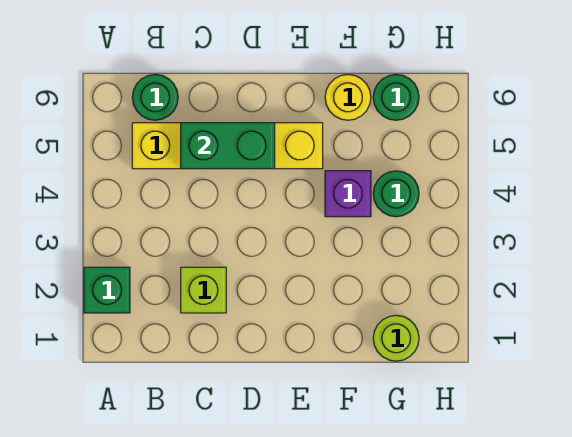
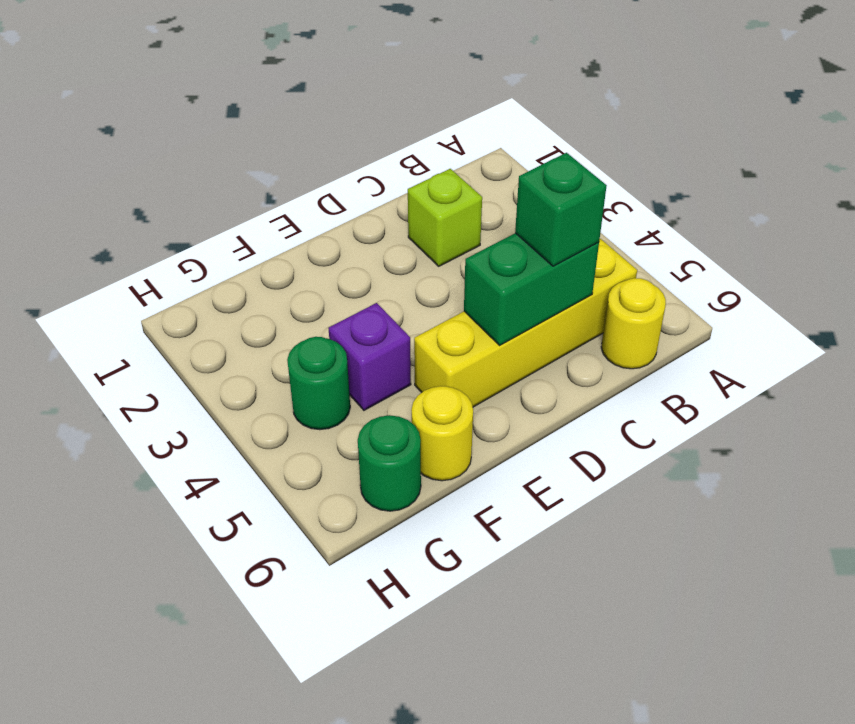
green brick A2 level 1 -> green brick C5 level 3
green round brick B6 level 1 -> yellow round brick B6 level 1
lime round brick G1 level 1 -> none

